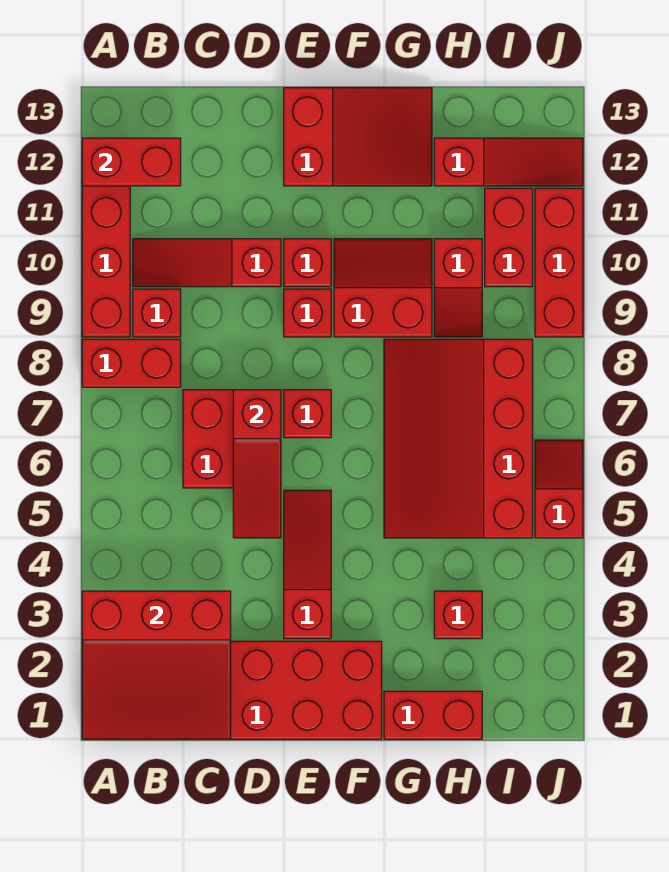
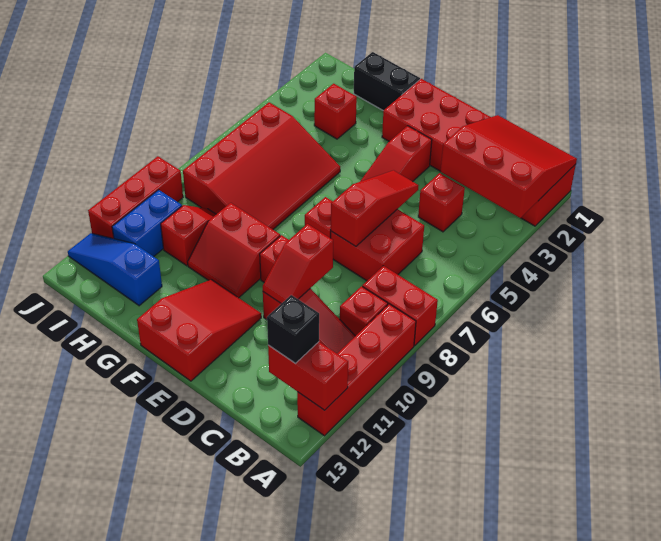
none -> black brick B12 level 3
red brick E10 level 1 -> red brick C4 level 1
red slope E12:G13 level 1 top E -> red slope E11:F13 level 1 top 13
red brick G1:H1 level 1 -> black brick G1:H1 level 1
red slope H12:J12 level 1 top H -> blue slope H12:J12 level 1 top H
red brick I10:I11 level 1 -> blue brick I10:I11 level 1
red slope J5:J6 level 1 top 5 -> red slope D9:D10 level 2 top 9

